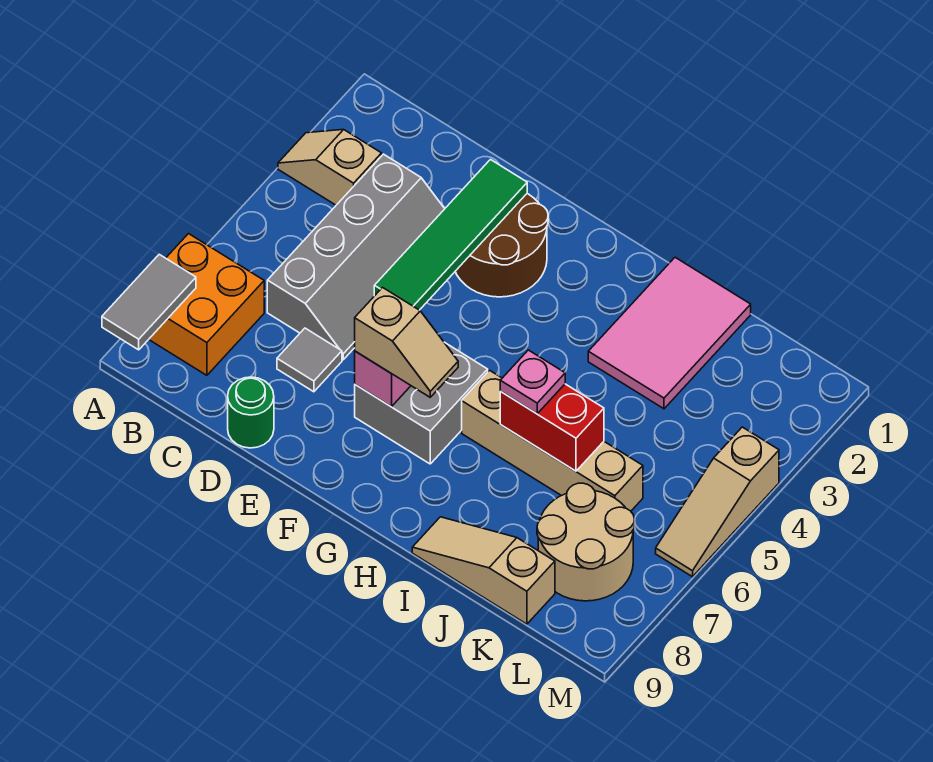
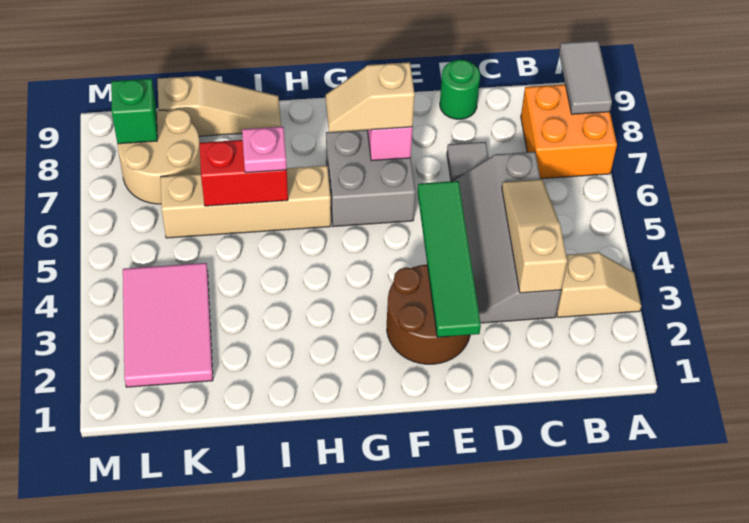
pink tile I1:J3 level 1 -> pink tile K2:L4 level 1
none -> green brick L8 level 2
tan slope M4:M6 level 1 top 4 -> tan slope C3:C5 level 2 top 3

